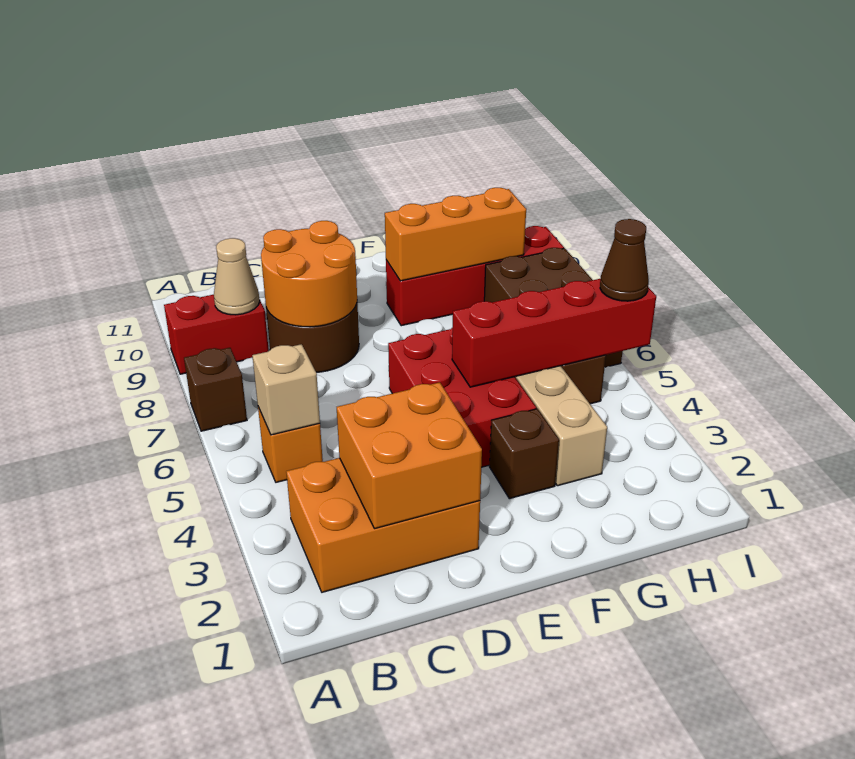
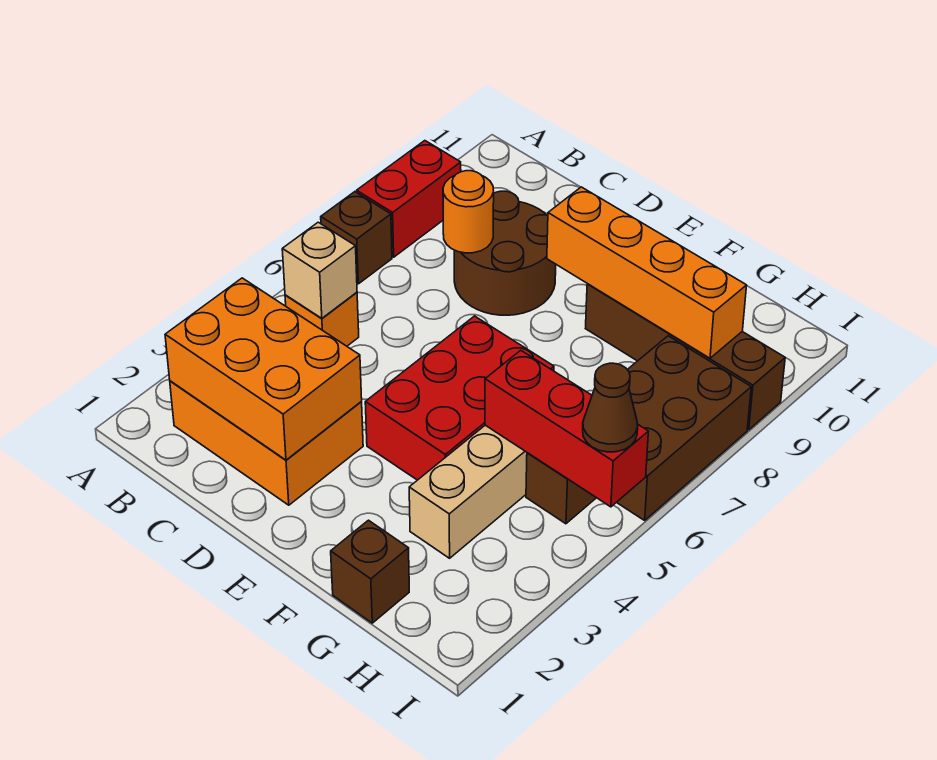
red brick A9:B9 level 1 -> red brick A8:A9 level 1
tan cone B9 level 2 -> none
orange brick C2:D3 level 2 -> orange brick B2:D3 level 2
orange round brick C8:D9 level 2 -> orange round brick C8 level 2
brown brick F3 level 1 -> brown brick G1 level 1
red brick F5:I5 level 2 -> red brick G5:I5 level 2
red brick F9:I9 level 1 -> brown brick F9:I9 level 1
orange brick F9:H9 level 2 -> orange brick E9:H9 level 2

